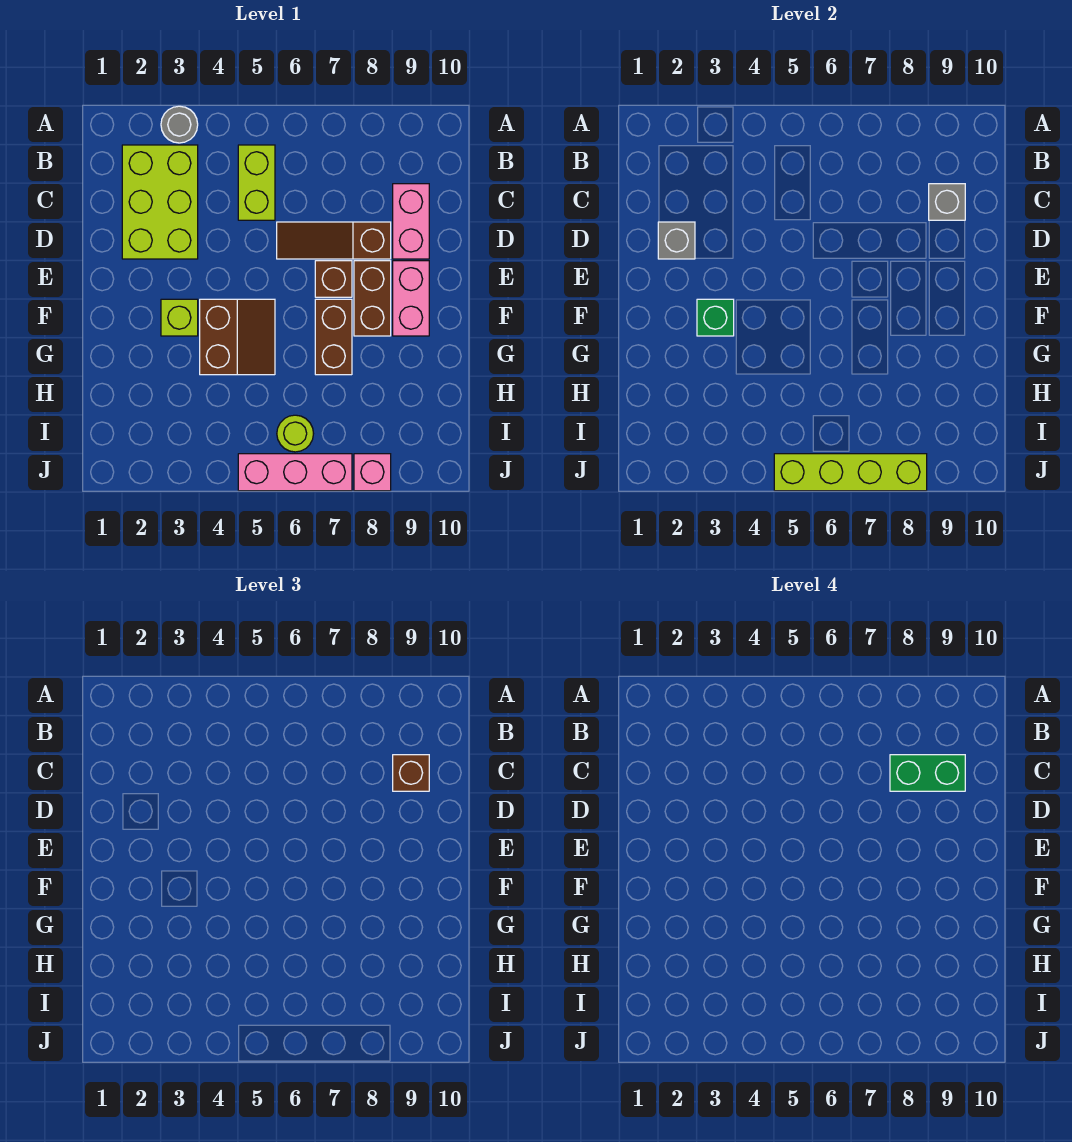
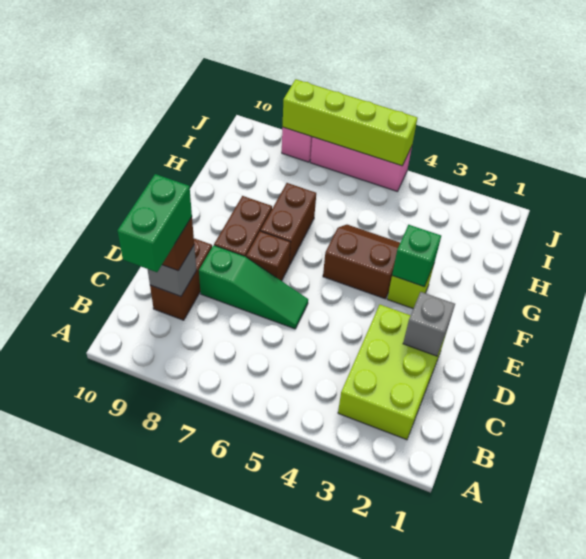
grey round brick A3 level 1 -> none
lime brick B5:C5 level 1 -> none
green brick C8:C9 level 4 -> green brick B9:C9 level 4
pink brick C9:D9 level 1 -> brown brick C9:D9 level 1
brown slope D6:D8 level 1 top 8 -> green slope D6:D8 level 1 top 8
pink brick E9:F9 level 1 -> none
brown slope F4:G5 level 1 top 4 -> brown slope F4:G5 level 1 top F
lime round brick I6 level 1 -> none

